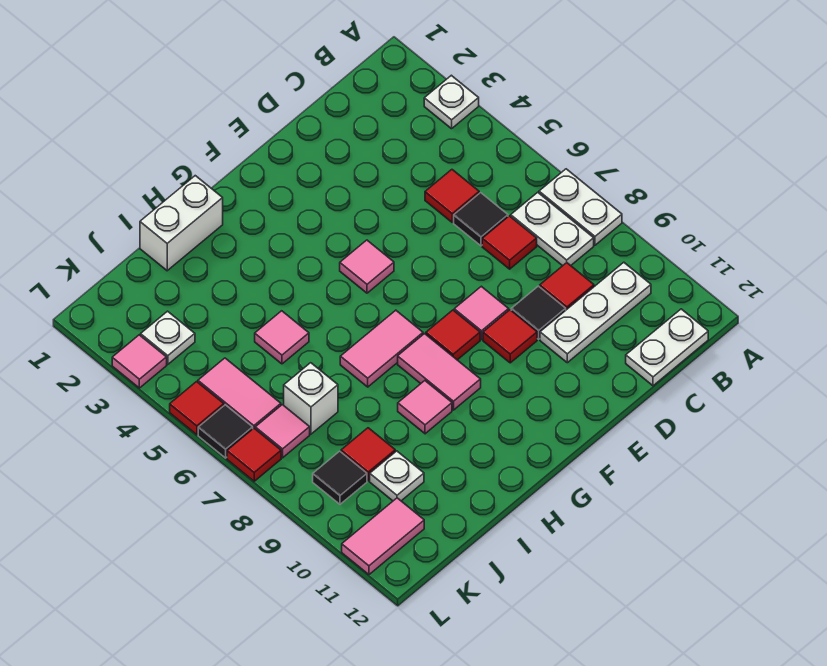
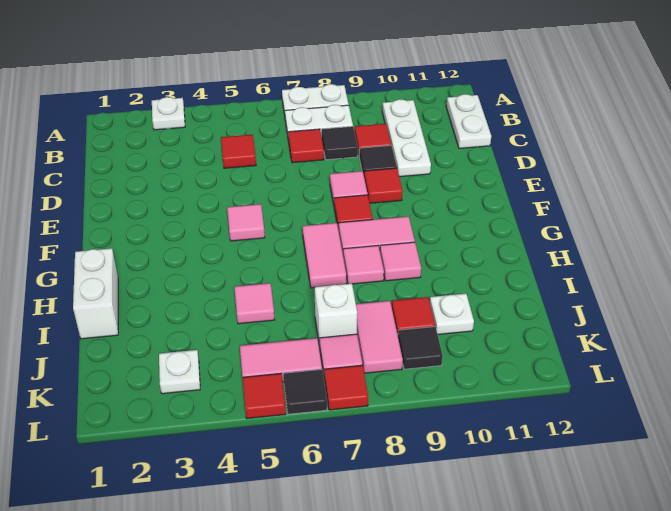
black tile C6 level 1 -> black tile C8 level 1
pink tile K11:L11 level 1 -> pink tile J8:K8 level 1
pink tile L3 level 1 -> pink tile H8 level 1

